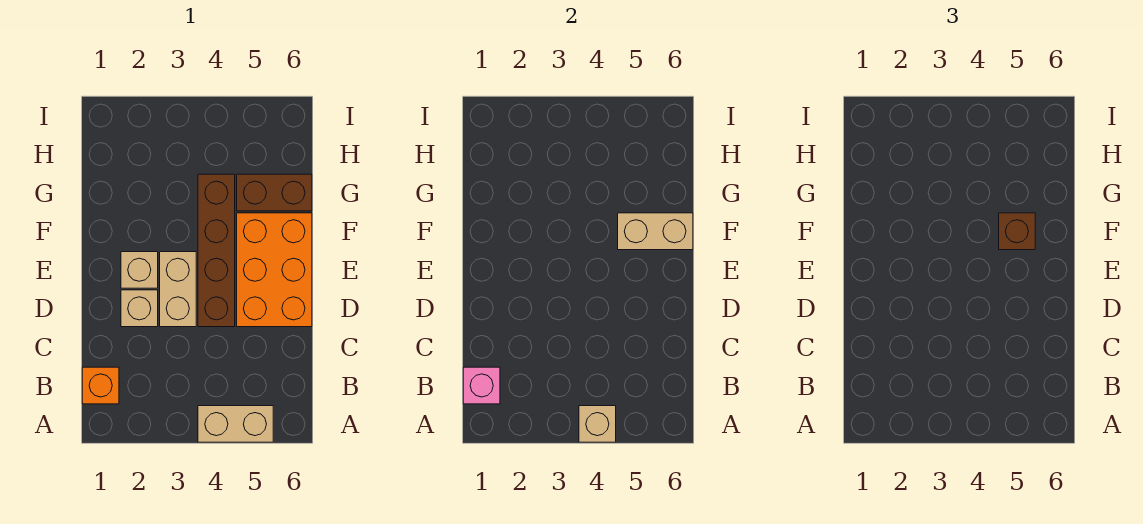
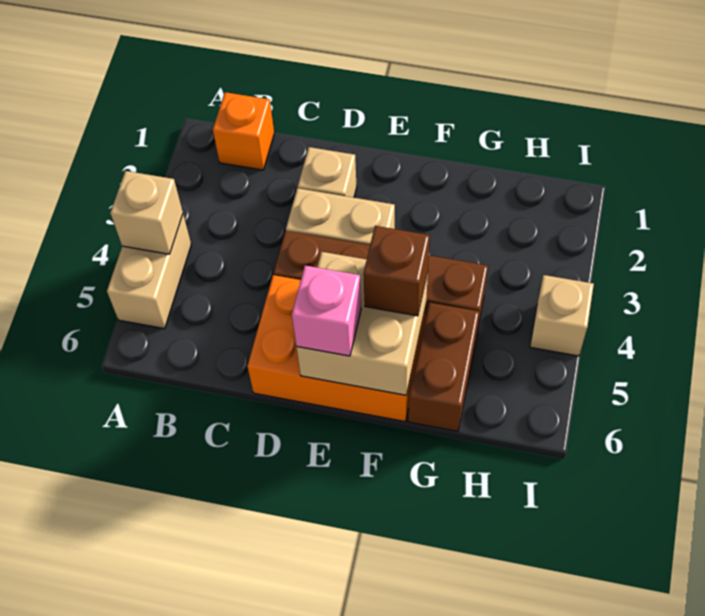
pink brick B1 level 2 -> pink brick E6 level 3
tan brick E2 level 1 -> tan brick I4 level 1
tan brick F5:F6 level 2 -> tan brick E5:F6 level 2

